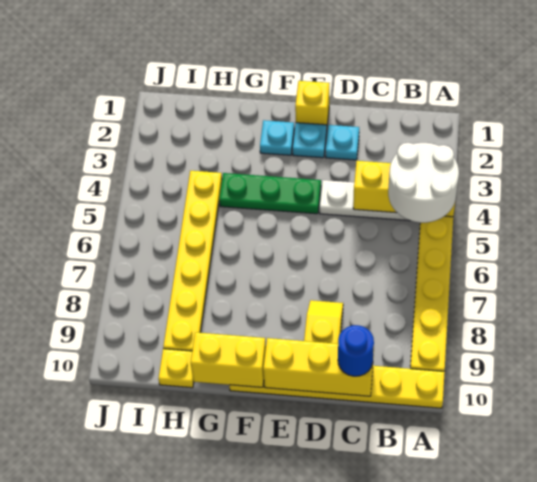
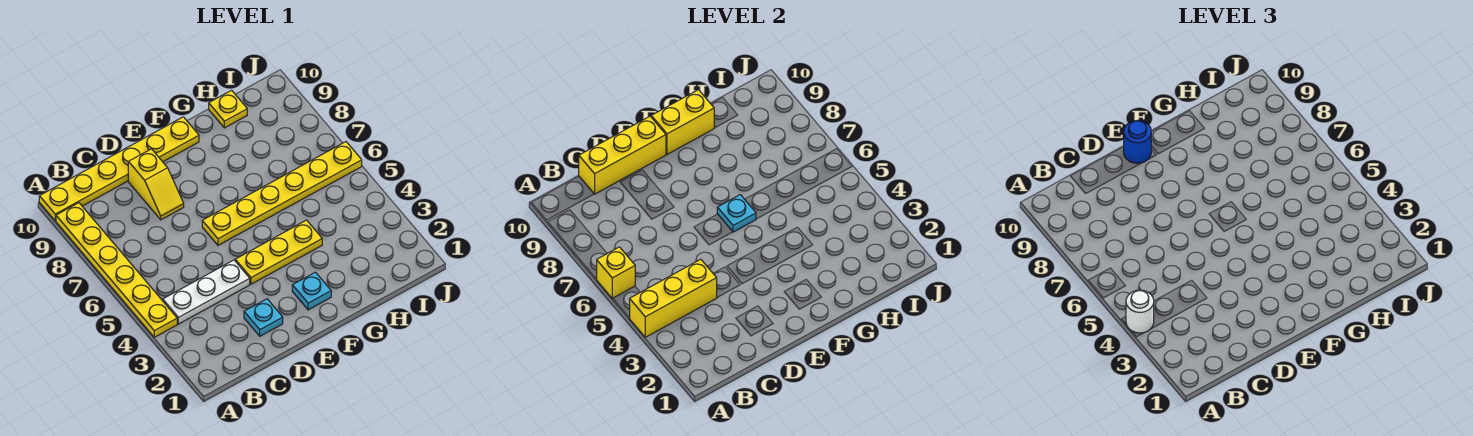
white round brick A4:B5 level 3 -> white round brick A4 level 3
blue round brick C10 level 3 -> blue round brick E10 level 3
yellow brick E1 level 1 -> yellow brick A6 level 2
cyan plate E2 level 1 -> cyan plate F6 level 2
green plate E4:G4 level 1 -> yellow plate E4:G4 level 1
yellow plate H4:H9 level 1 -> yellow plate E6:J6 level 1

